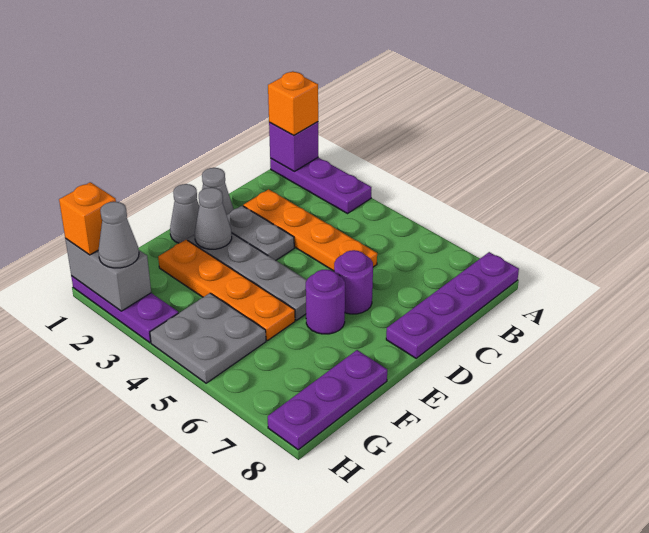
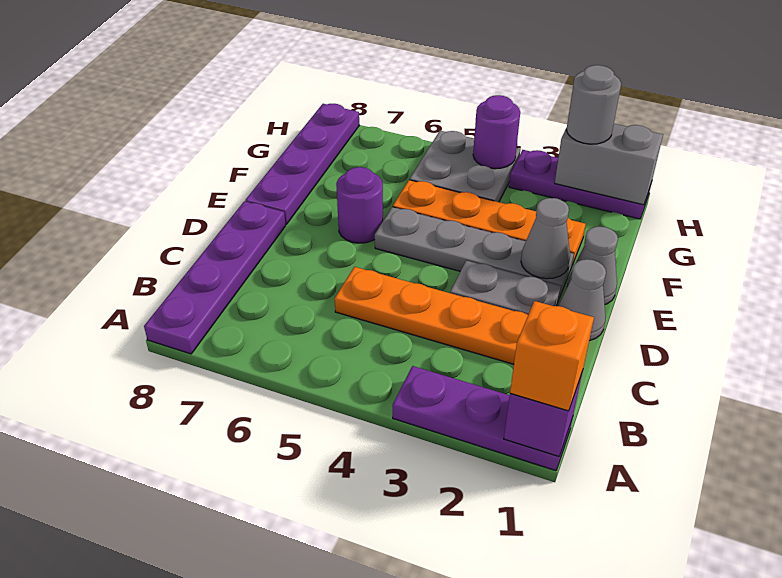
purple round brick D6 level 1 -> purple round brick H4 level 2
purple plate F8:H8 level 1 -> purple plate E8:H8 level 1
orange brick H1 level 3 -> none
grey cone H2 level 3 -> grey round brick H2 level 3

